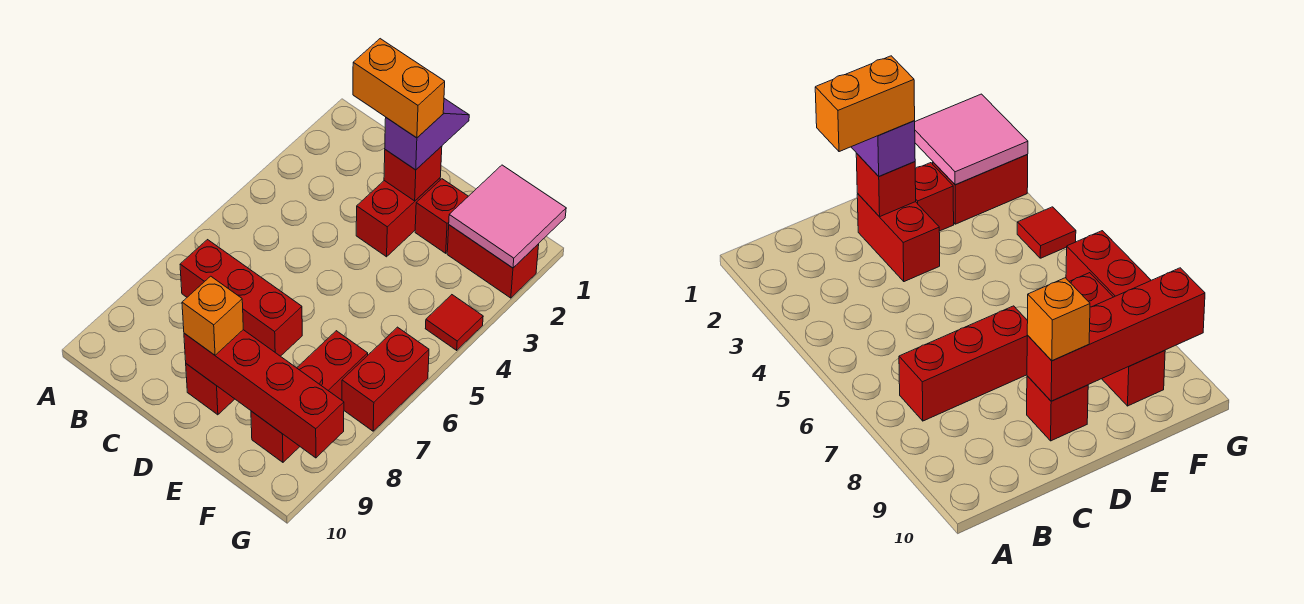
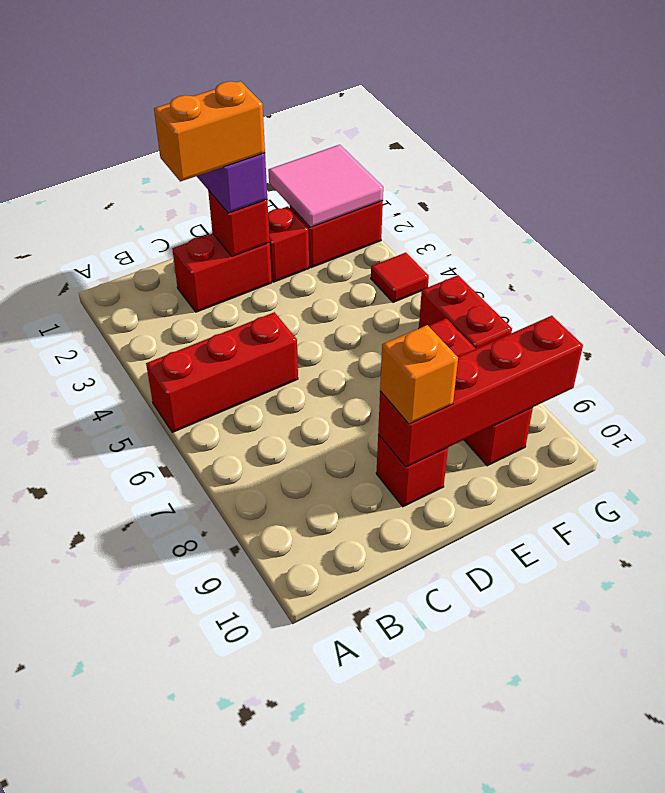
red brick B7:D7 level 1 -> red brick A5:C5 level 1
red brick D2:D3 level 1 -> red brick C2:D2 level 1

